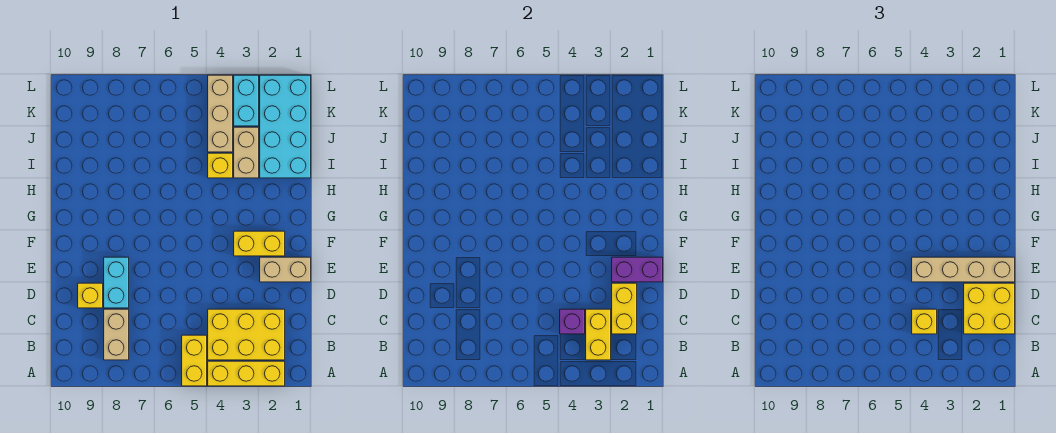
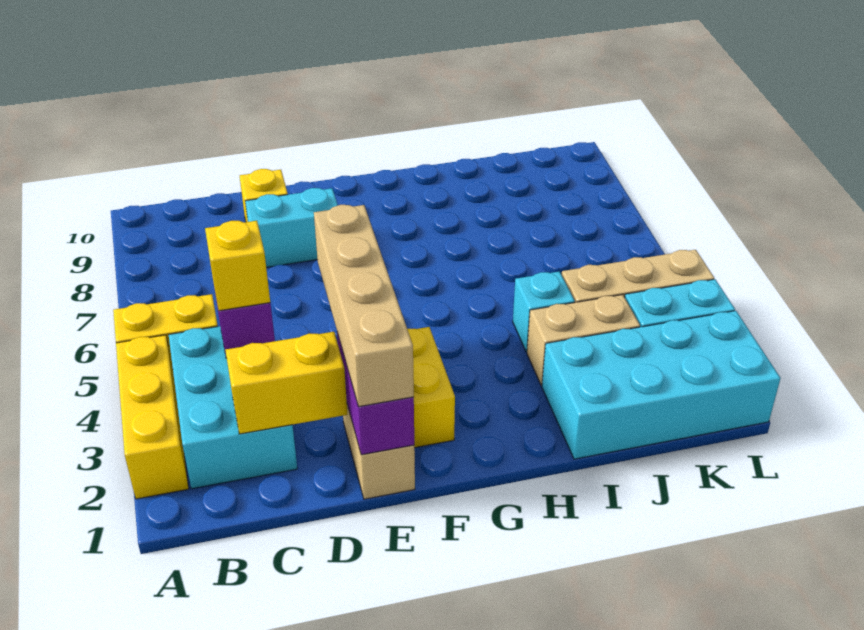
yellow brick B2:C4 level 1 -> cyan brick B2:C4 level 1
yellow brick B3:C3 level 2 -> none
tan brick B8:C8 level 1 -> none
yellow brick C1:D2 level 3 -> none
yellow brick I4 level 1 -> cyan brick I4 level 1

